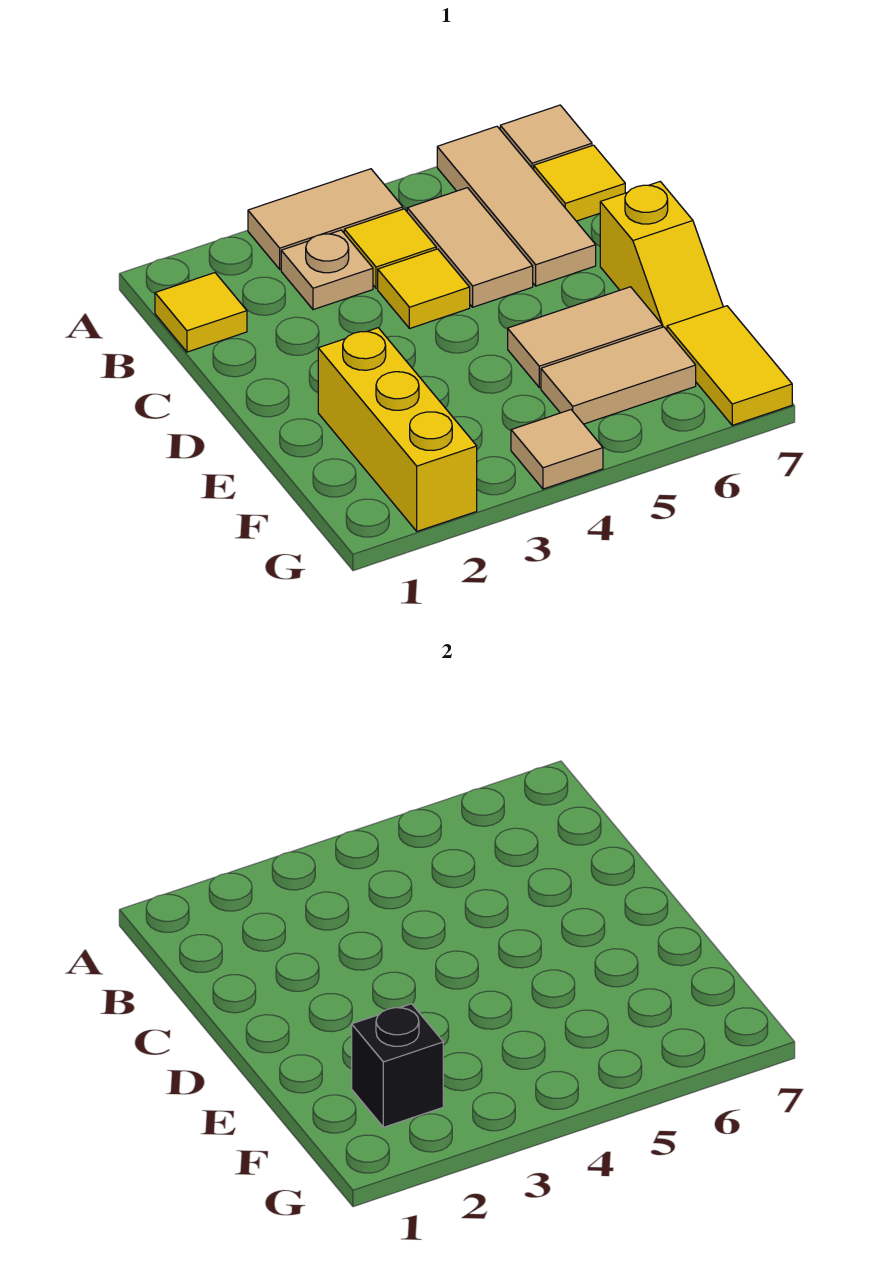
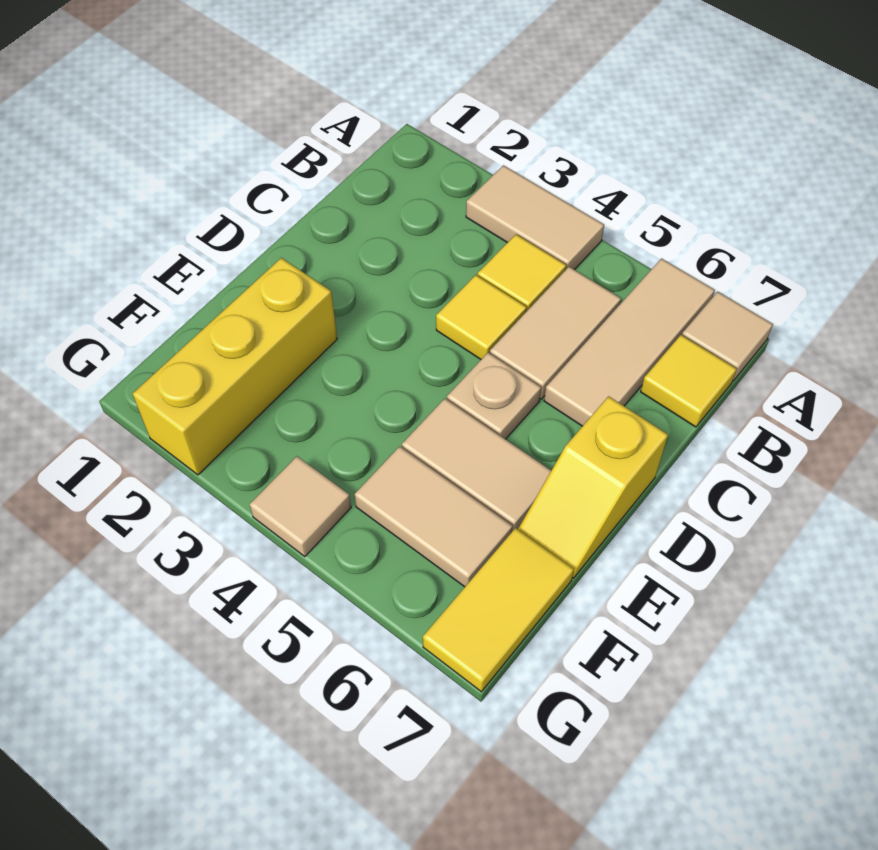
yellow tile B1 level 1 -> none
tan plate B3 level 1 -> tan plate D5 level 1
black brick F2 level 2 -> none

